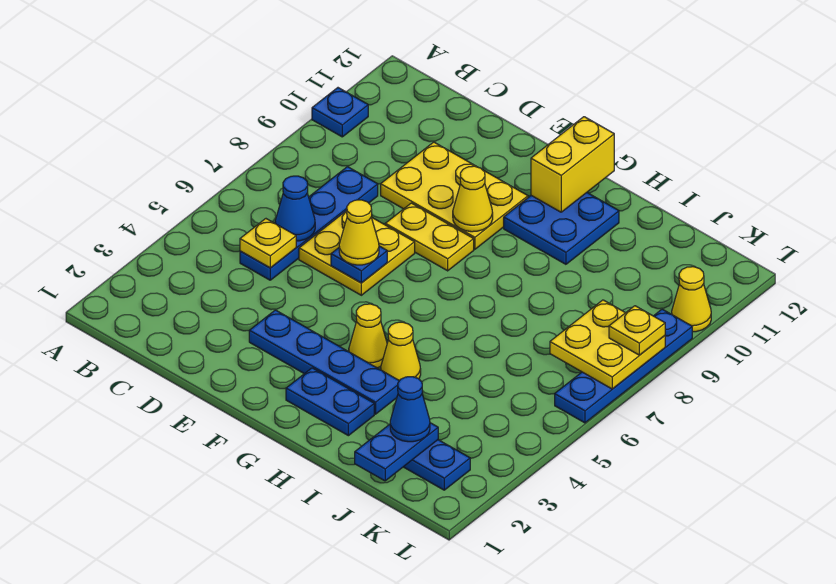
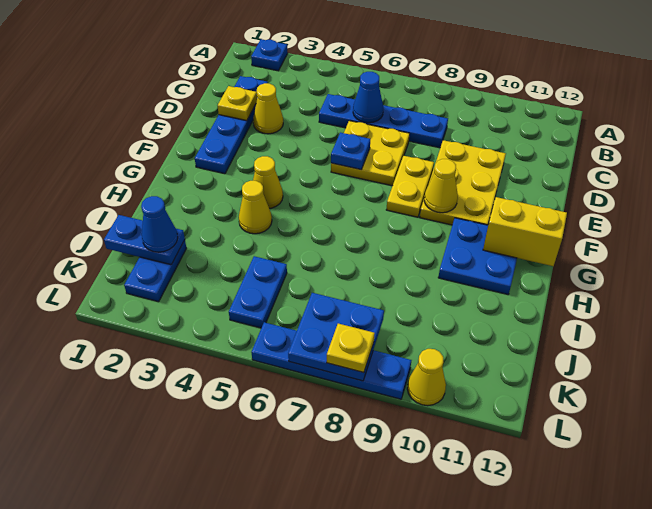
blue plate A10 level 1 -> blue plate A2 level 1
yellow plate C5 level 2 -> yellow plate D2 level 2
blue plate E3:H3 level 1 -> blue plate C2:F2 level 1
yellow cone E6 level 3 -> yellow cone D3 level 1
blue plate G2:H2 level 1 -> blue plate J5:K5 level 1
yellow plate K7:L8 level 2 -> blue plate K7:L8 level 2

